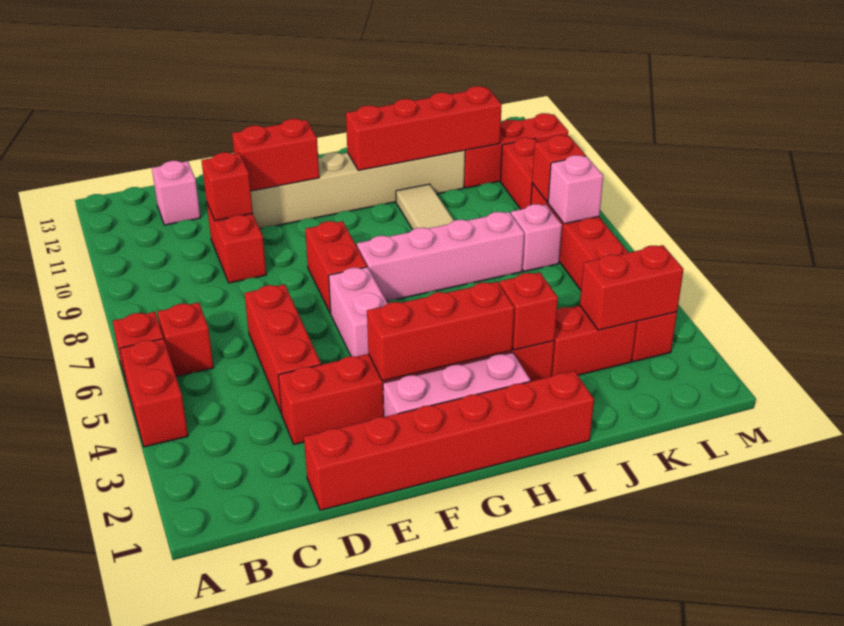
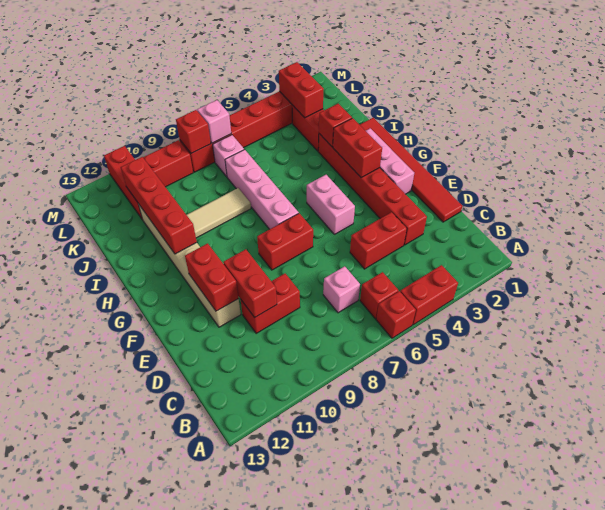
pink brick C12 level 1 -> pink brick C7 level 1
red brick D1:I1 level 1 -> red tile D1:I1 level 1
red brick D4:D6 level 1 -> red brick D4:D5 level 1
red brick D10 level 2 -> red brick D10:E10 level 2
red brick F3:H3 level 2 -> red brick G3:H3 level 2
pink brick F5:F6 level 1 -> pink brick F5:G5 level 1

